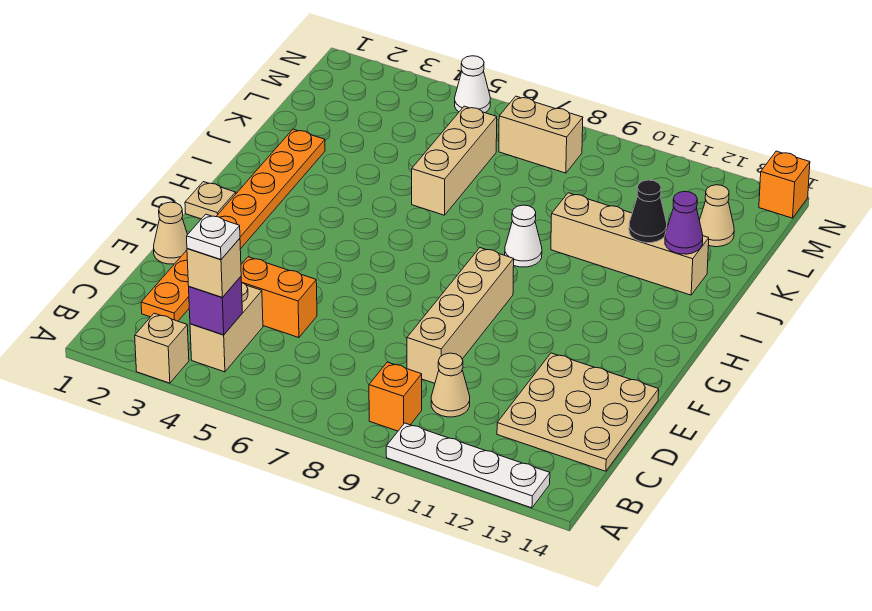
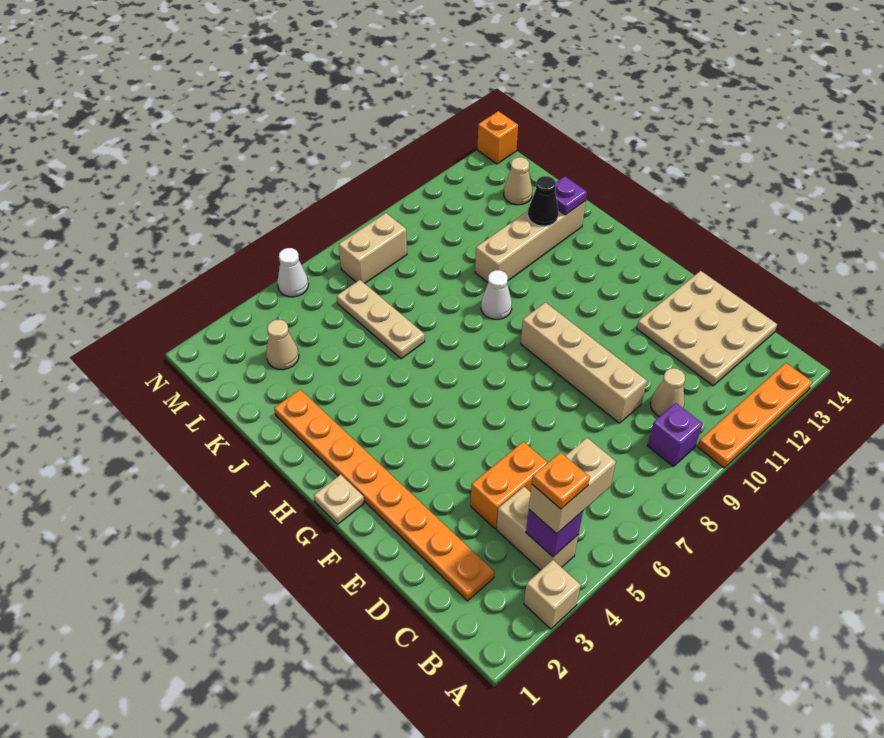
white plate A10:A13 level 1 -> orange plate A10:A13 level 1
tan brick B4 level 3 -> tan brick B4:B5 level 3
white plate B4 level 4 -> orange plate B4 level 4
orange brick B9 level 1 -> purple brick B9 level 1
tan cone E1 level 1 -> tan cone L3 level 1
tan brick J6:L6 level 1 -> tan plate J6:L6 level 1
purple cone J13 level 2 -> purple plate J13 level 2

